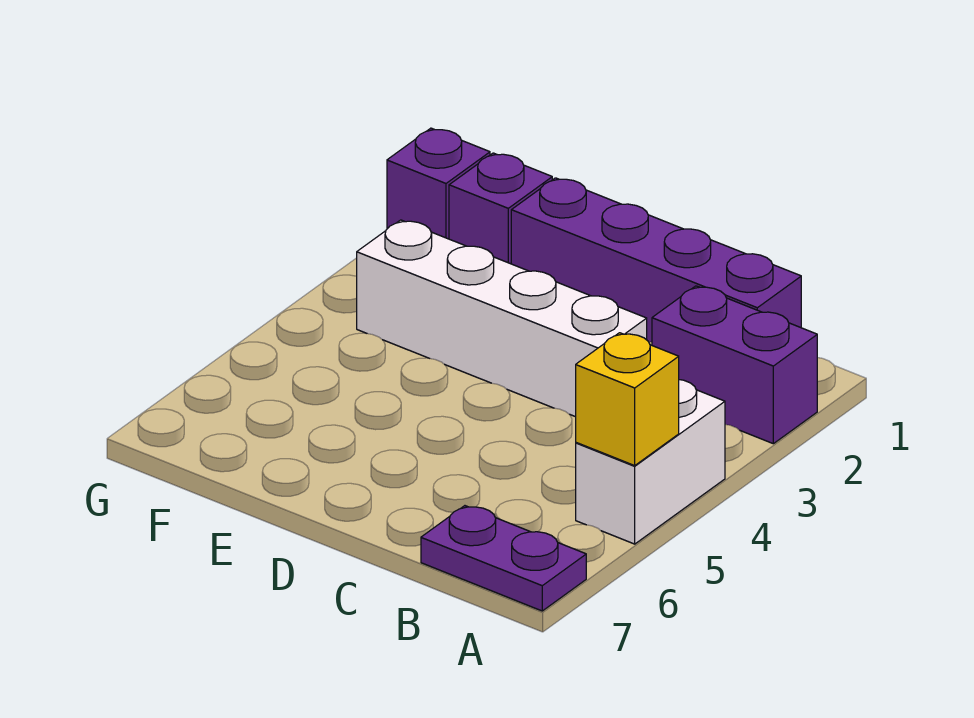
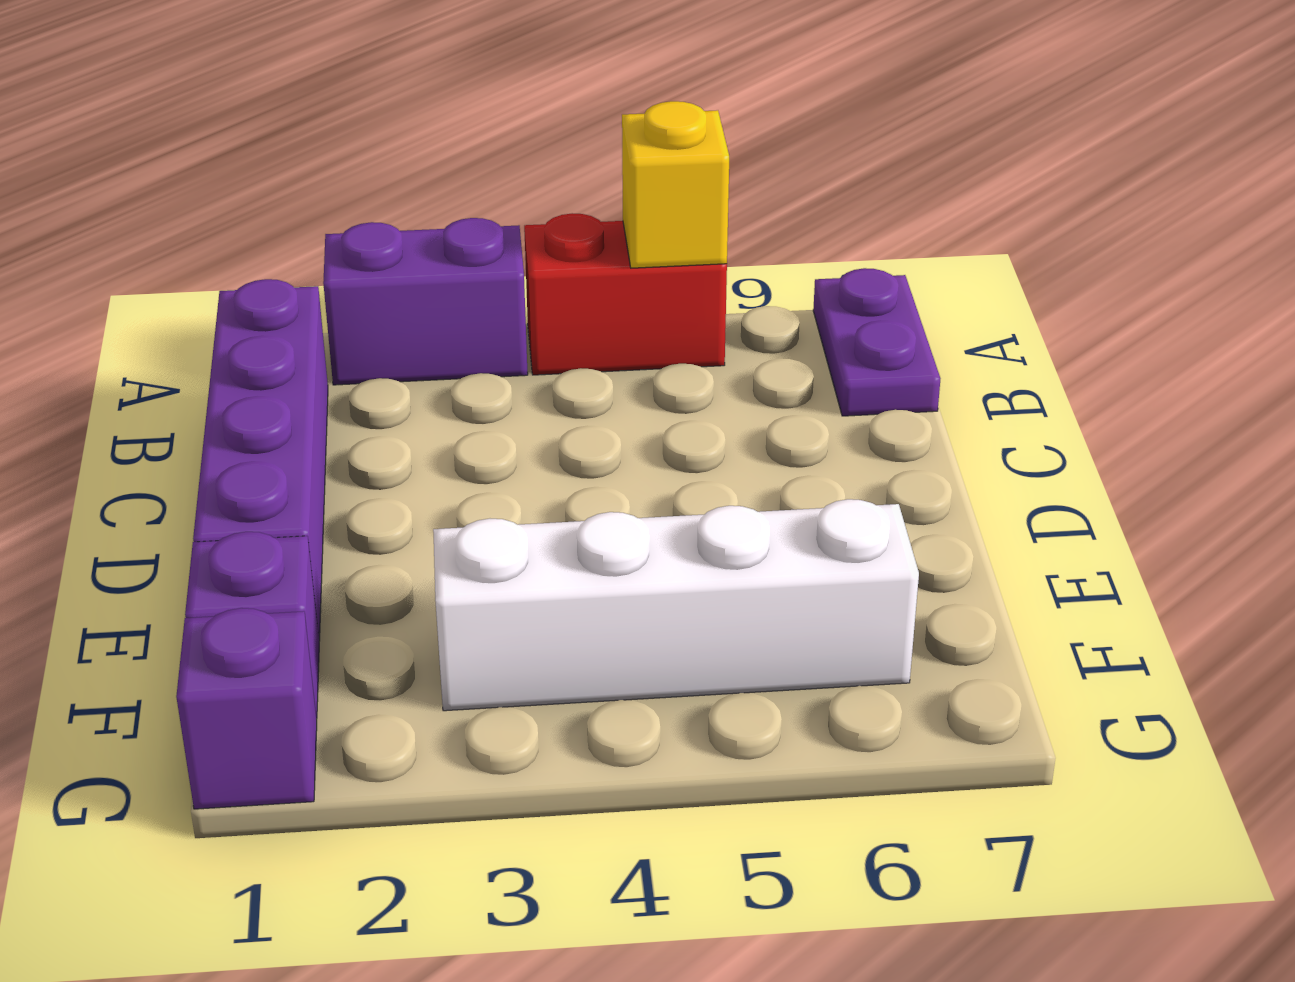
purple brick A2:B2 level 1 -> purple brick A2:A3 level 1
white brick A4:A5 level 1 -> red brick A4:A5 level 1
white brick C3:F3 level 1 -> white brick F3:F6 level 1

